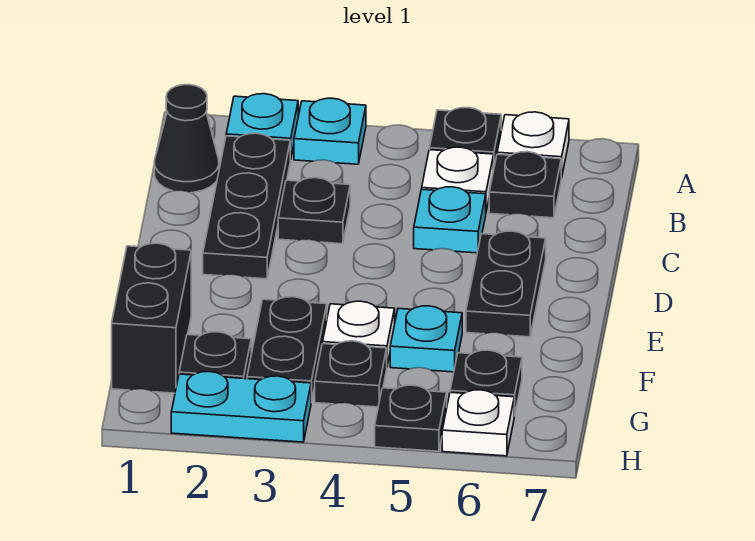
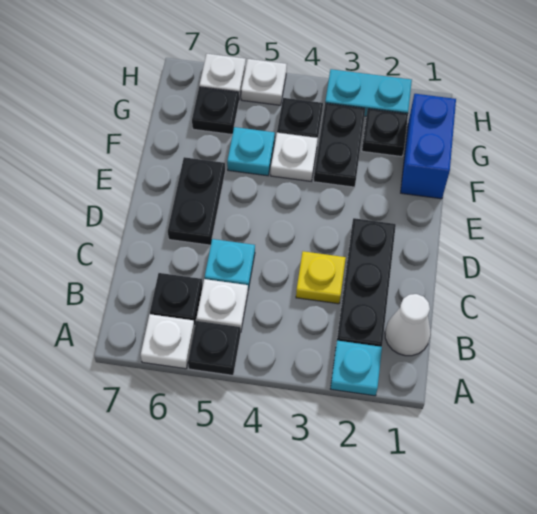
cyan plate A3 level 1 -> none
black cone B1 level 1 -> white cone B1 level 1
black plate C3 level 1 -> yellow plate C3 level 1
black brick F1:G1 level 1 -> blue brick F1:G1 level 1
black plate H5 level 1 -> white plate H5 level 1

